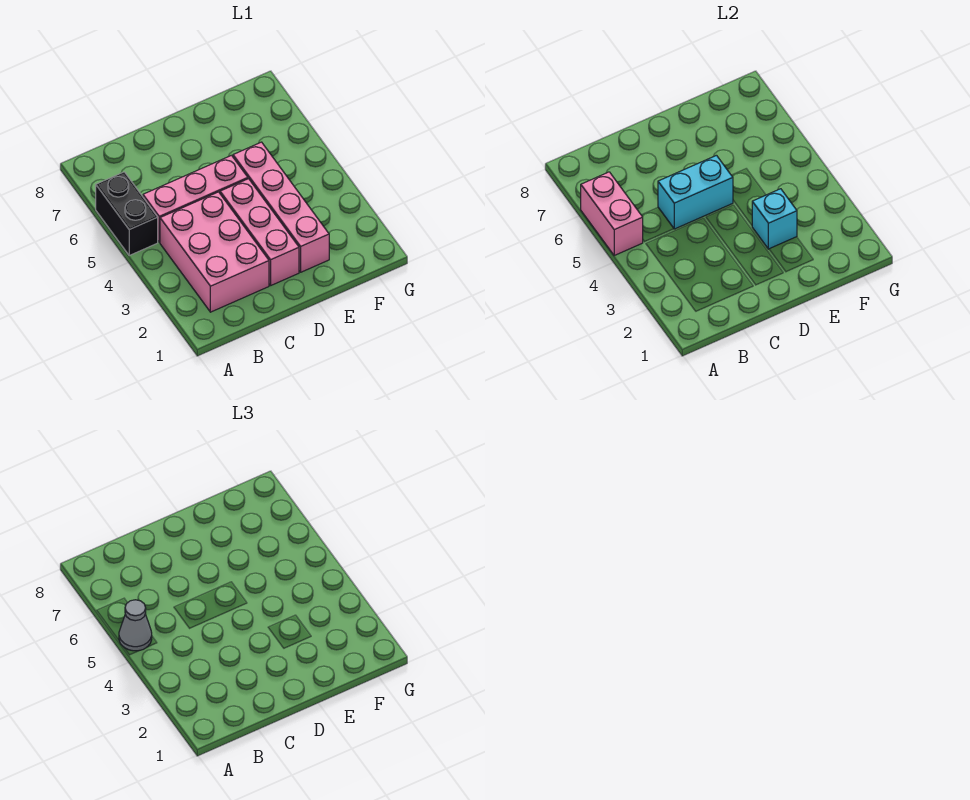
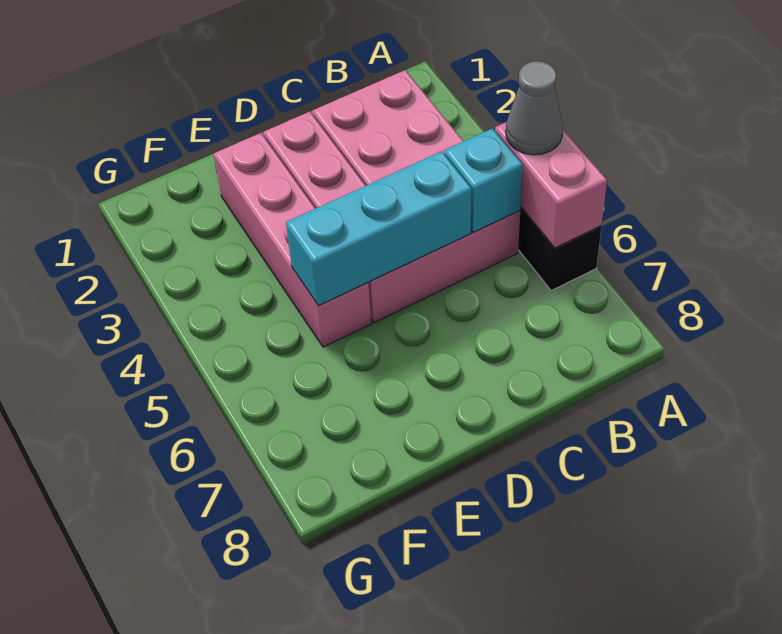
cyan brick C5:D5 level 2 -> cyan brick C5:E5 level 2
cyan brick E3 level 2 -> cyan brick B5 level 2

